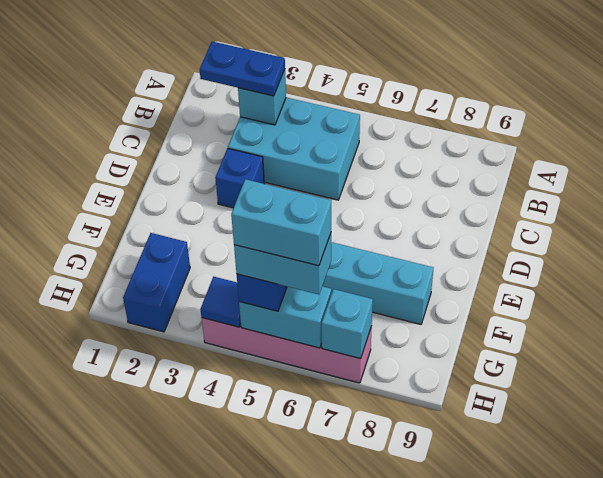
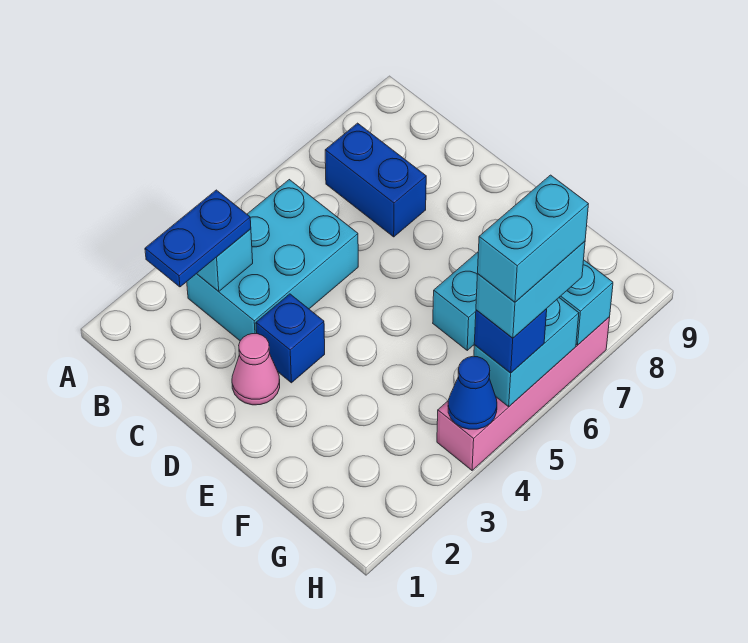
none -> pink cone D2 level 1
blue brick G2:H2 level 1 -> blue brick B7:C7 level 1
blue tile H4 level 2 -> blue cone H4 level 2

